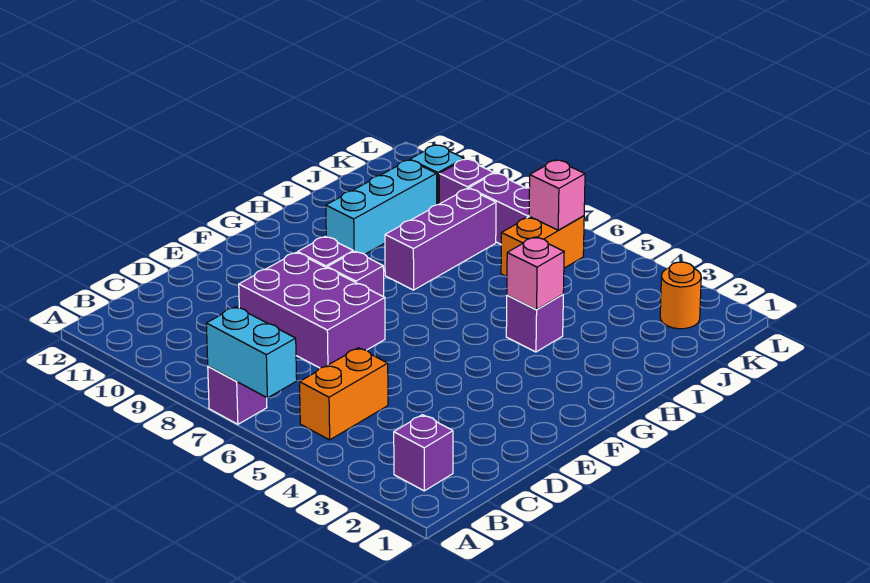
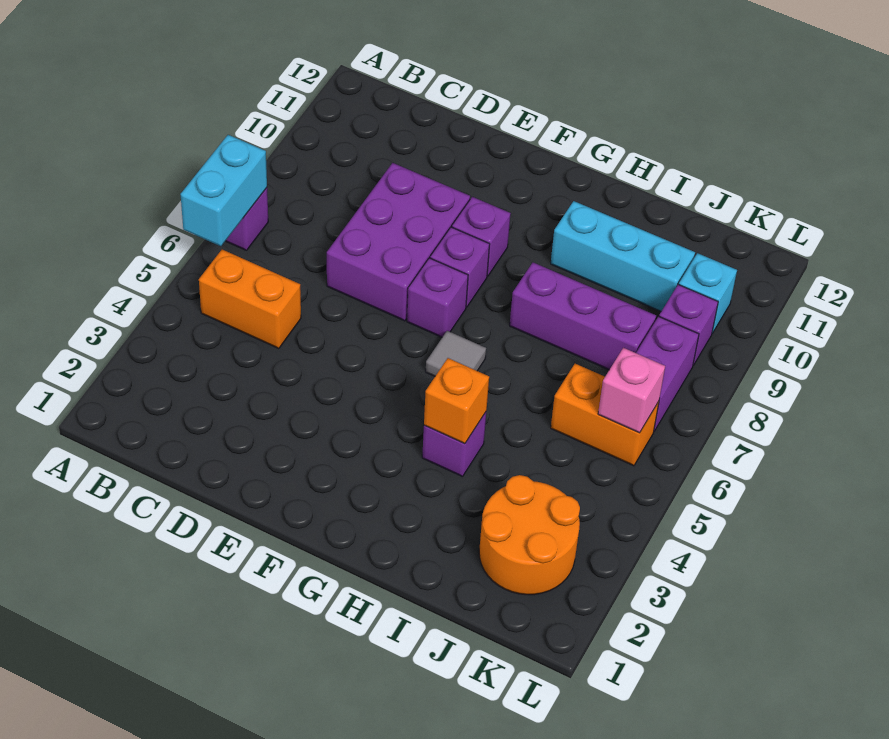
purple brick B2 level 1 -> purple brick F7 level 1
none -> grey tile G6 level 1
pink brick H4 level 2 -> orange brick H4 level 2
orange round brick K2 level 1 -> orange round brick J2:K3 level 1

